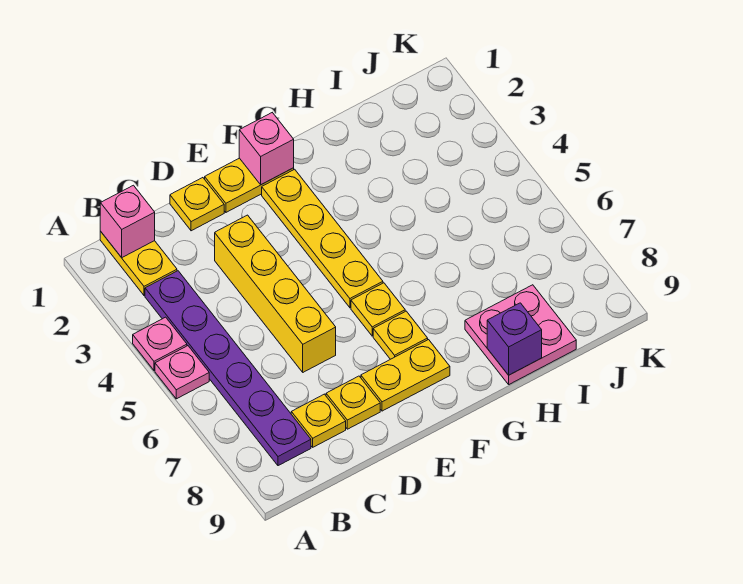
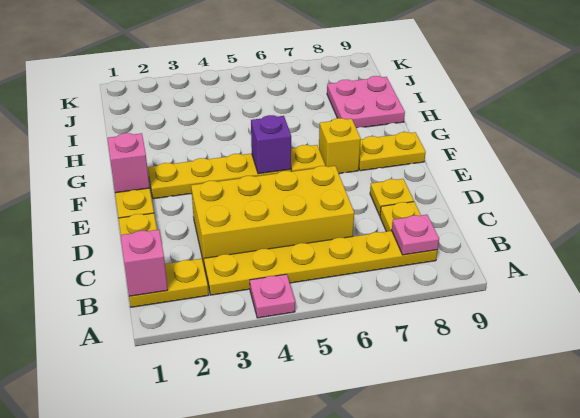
pink plate A5 level 1 -> pink plate B8 level 2
purple plate B3:B8 level 1 -> yellow plate B3:B8 level 1
yellow brick D3:D6 level 1 -> yellow brick C3:D6 level 1
yellow plate E8:F8 level 1 -> yellow plate F8:F9 level 1
yellow plate F7 level 1 -> yellow brick F7 level 1
purple brick H9 level 2 -> purple brick F5 level 2

